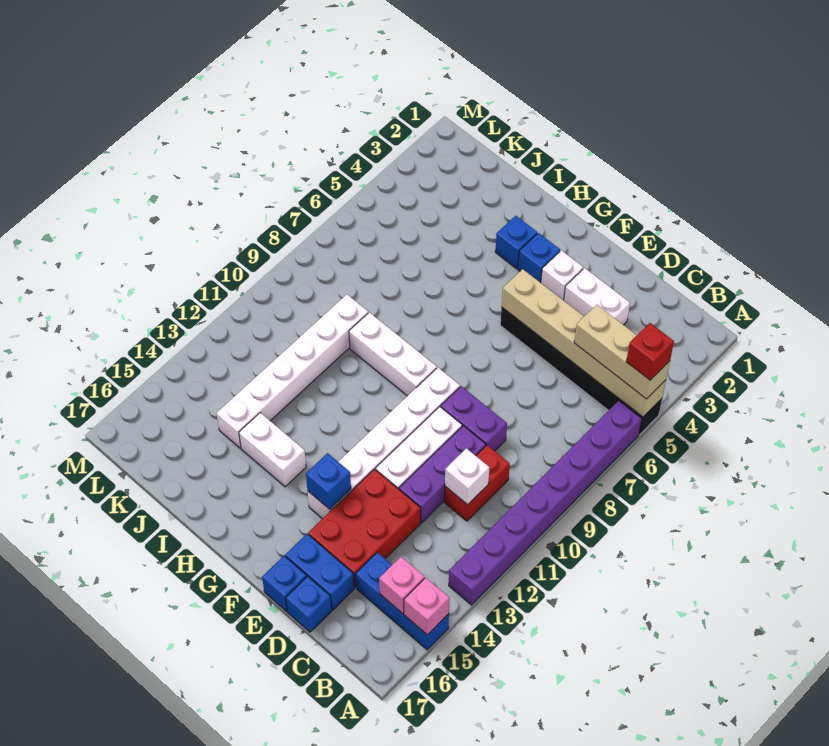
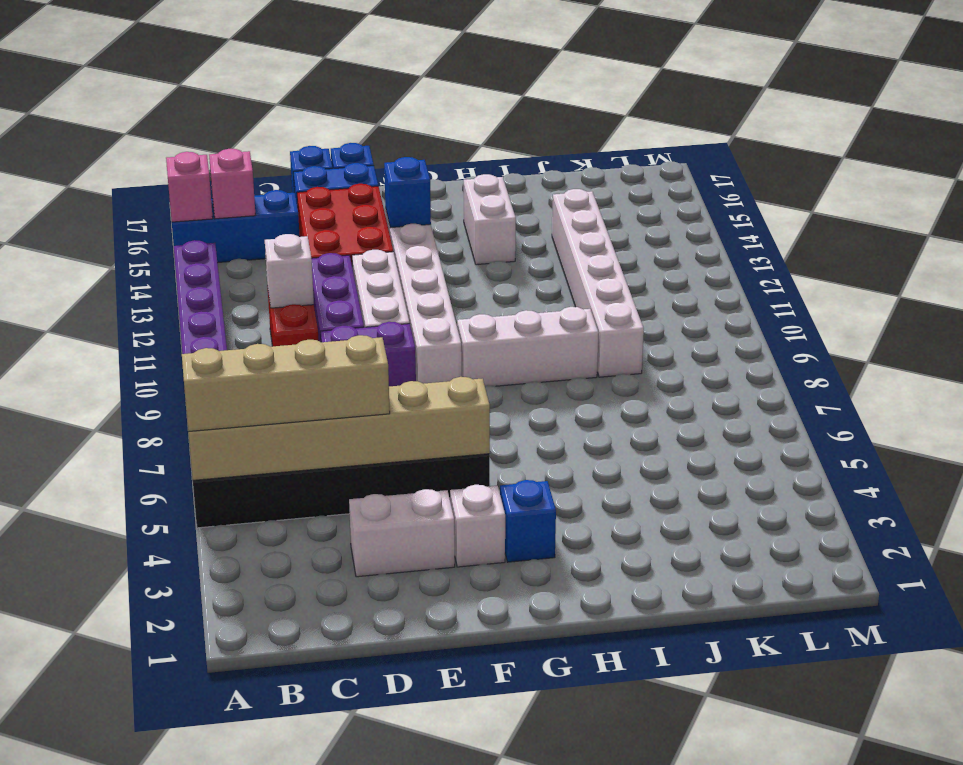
tan brick A5:C5 level 3 -> tan brick A5:D5 level 3
red brick A5 level 4 -> none
blue brick H3 level 1 -> none
white brick H14:I14 level 1 -> white brick H14:H15 level 1

